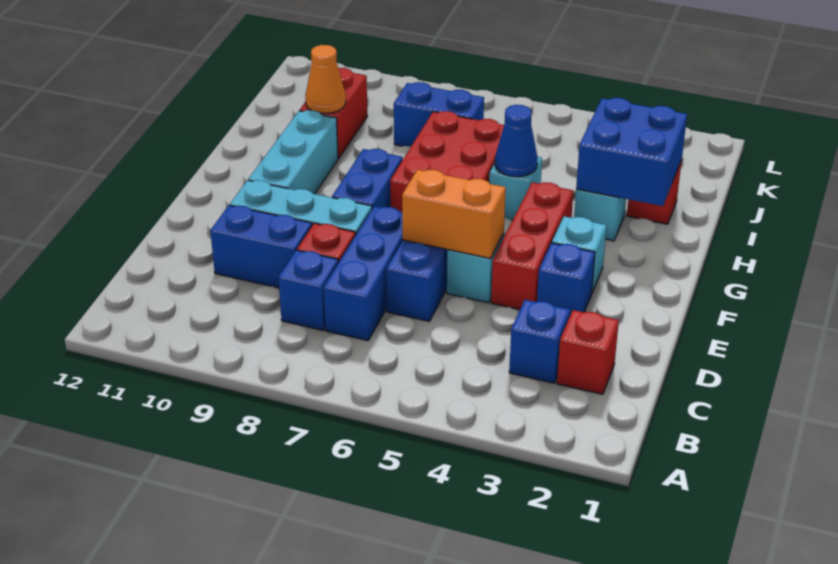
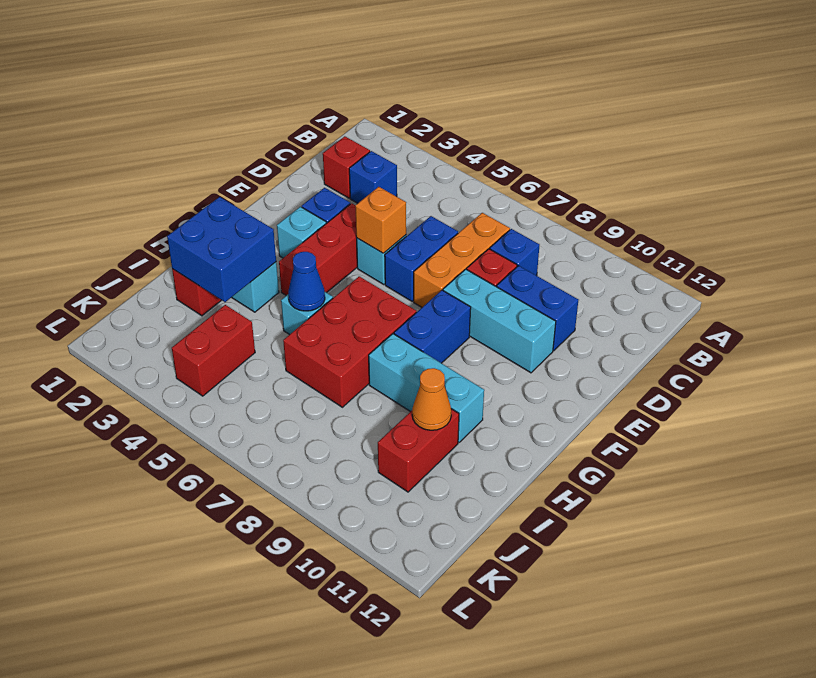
blue brick C7:E7 level 1 -> orange brick C7:E7 level 1
orange brick E5:E6 level 2 -> orange brick E5 level 2
cyan brick F10:H10 level 1 -> cyan brick H8:H10 level 1
none -> red brick J4:K4 level 1
blue brick J7:J8 level 1 -> none

